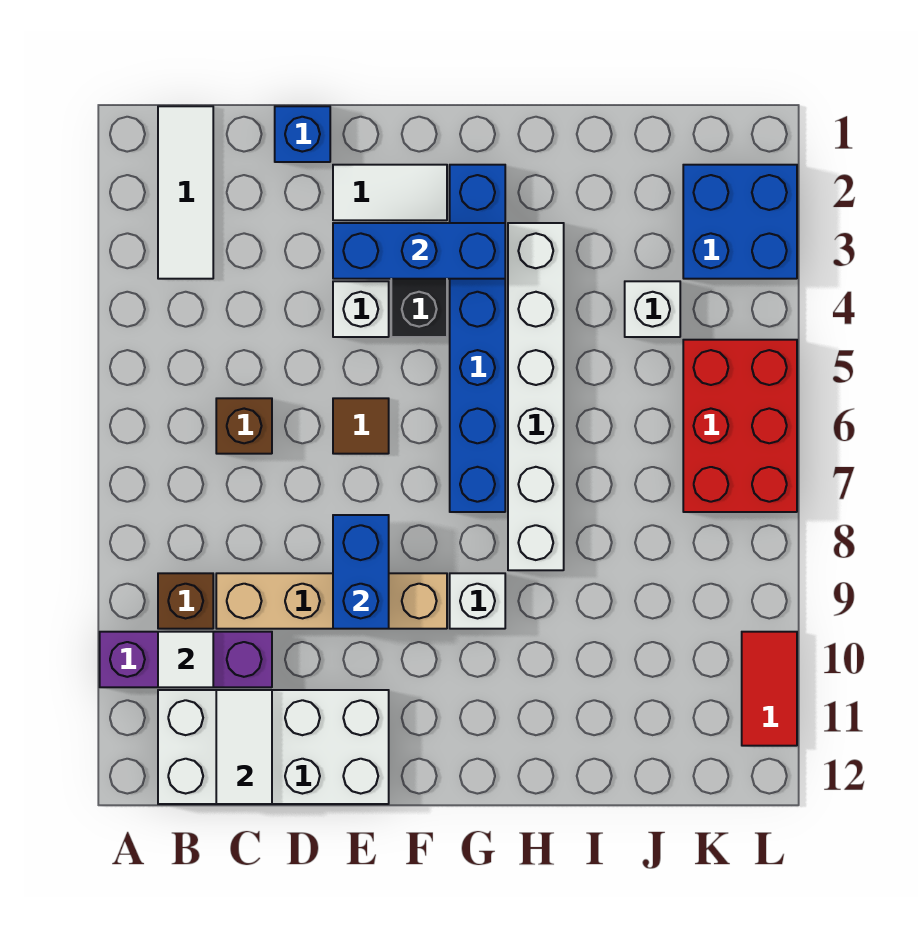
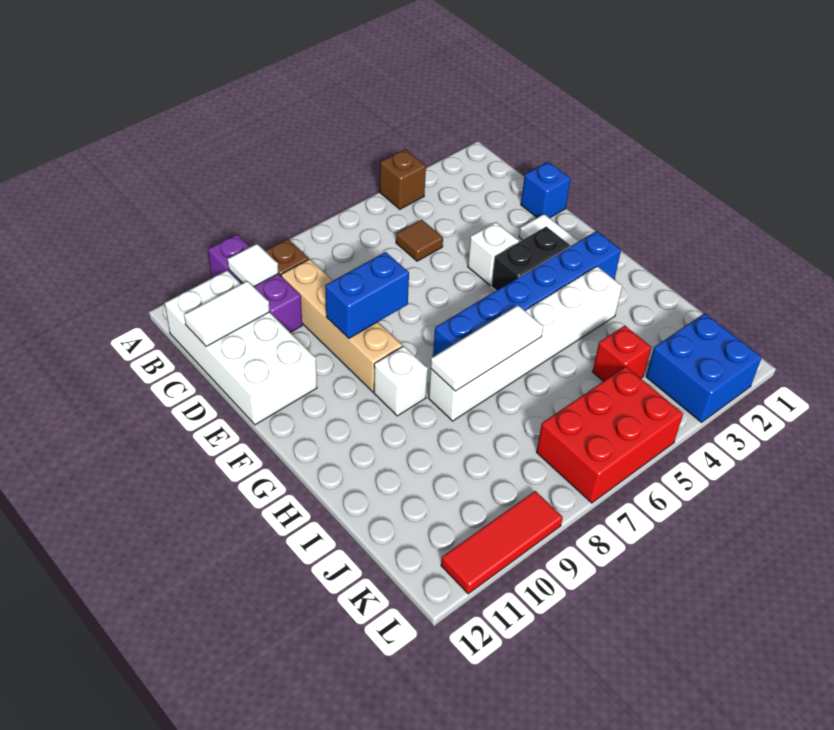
white tile B1:B3 level 1 -> white tile H6:H8 level 2
brown brick C6 level 1 -> brown brick A4 level 1
blue brick E3:G3 level 2 -> none
brown tile E6 level 1 -> brown tile C5 level 1
white brick J4 level 1 -> red brick J4 level 1
red tile L10:L11 level 1 -> red tile L9:L11 level 1

